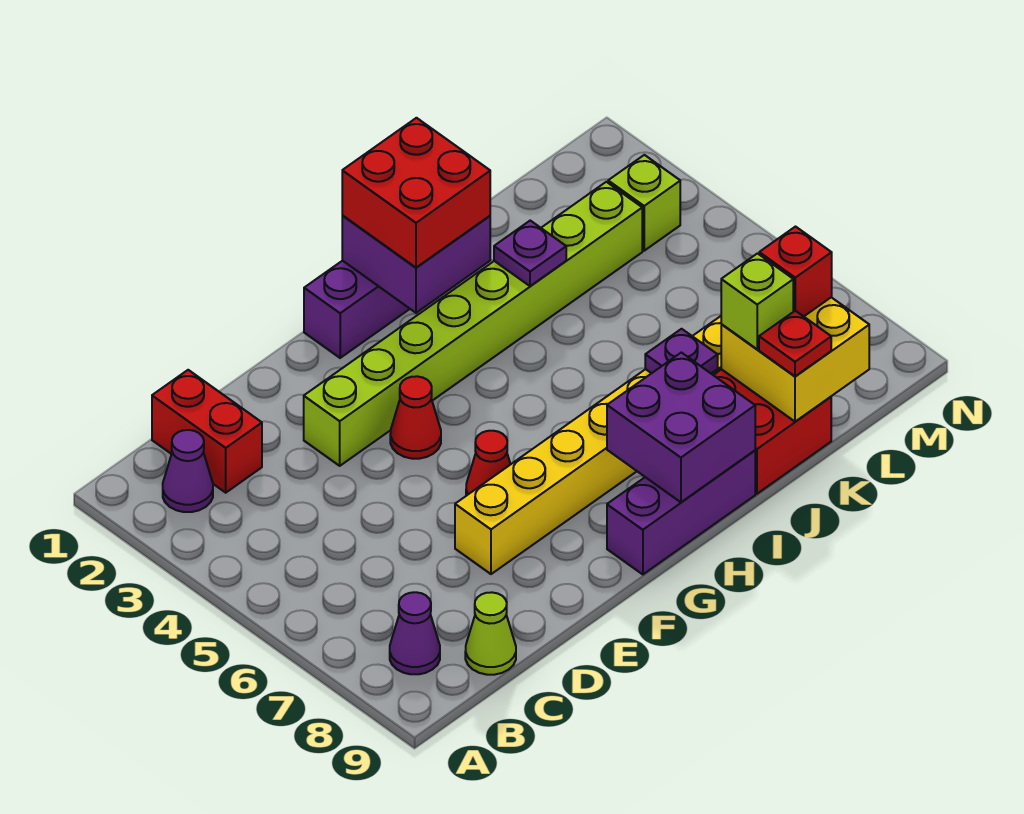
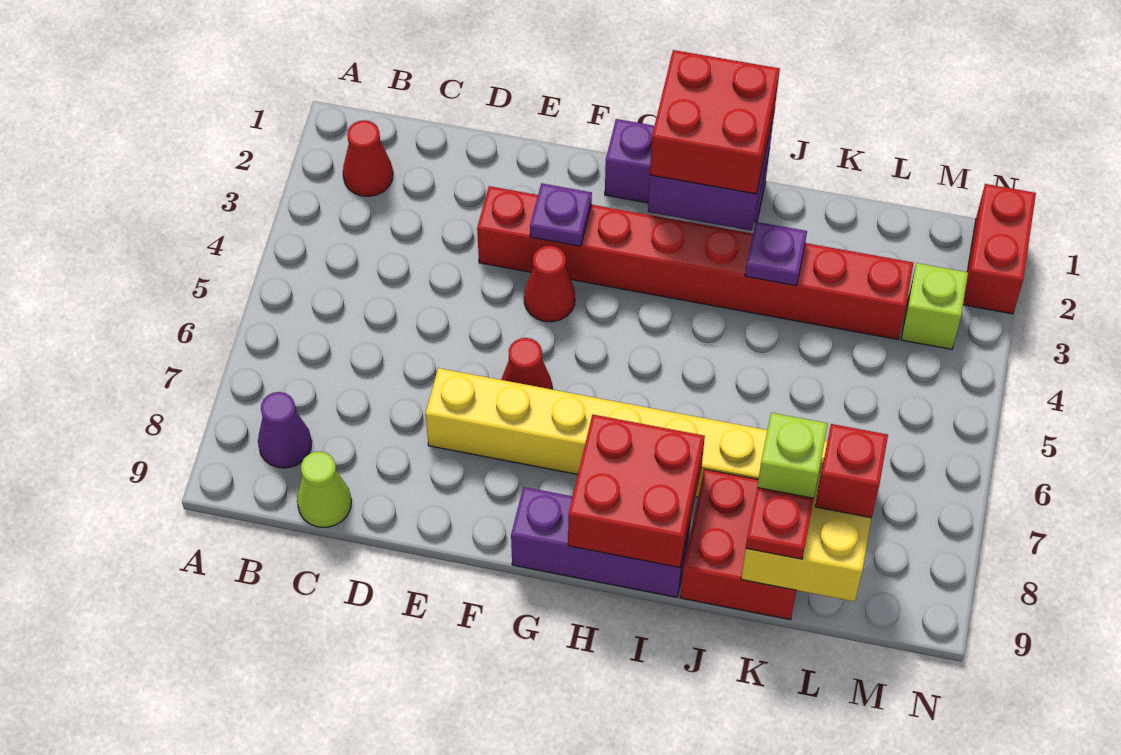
purple cone B2 level 1 -> red cone B2 level 1
red brick C1:C2 level 1 -> red brick N1:N2 level 1
lime brick E3:L3 level 1 -> red brick E3:L3 level 1
purple brick H8:I9 level 2 -> red brick H8:I9 level 2
purple plate J7 level 2 -> purple plate F3 level 2

